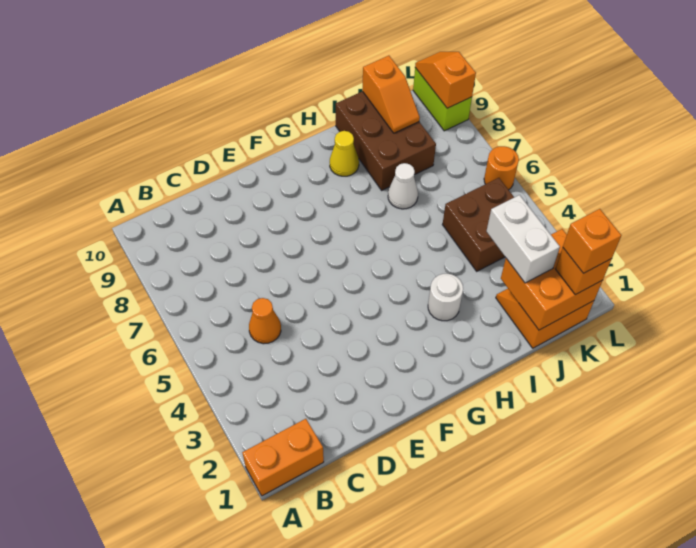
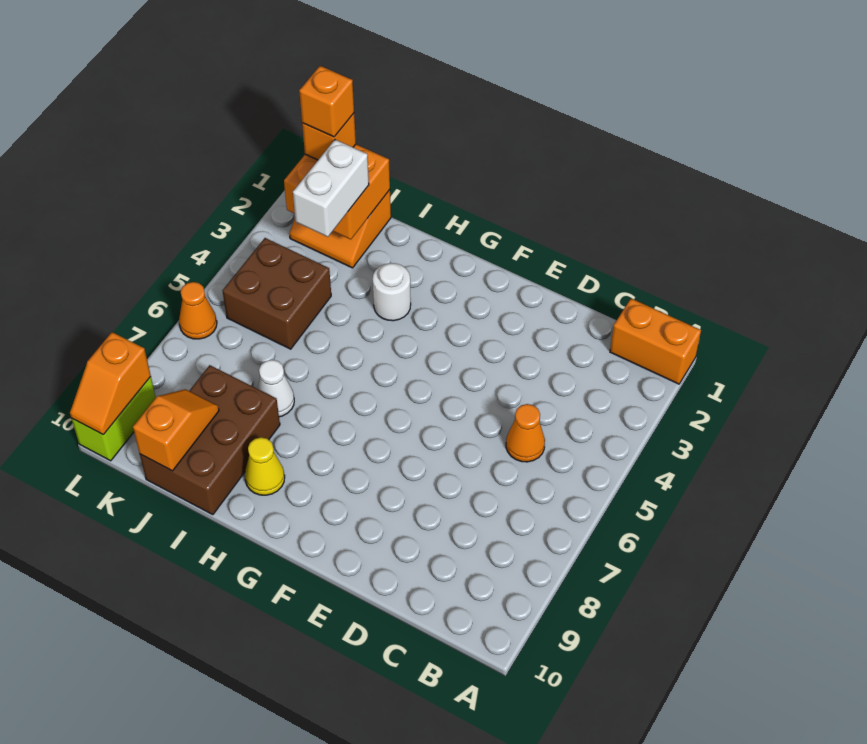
orange round brick L6 level 1 -> orange cone L6 level 1

